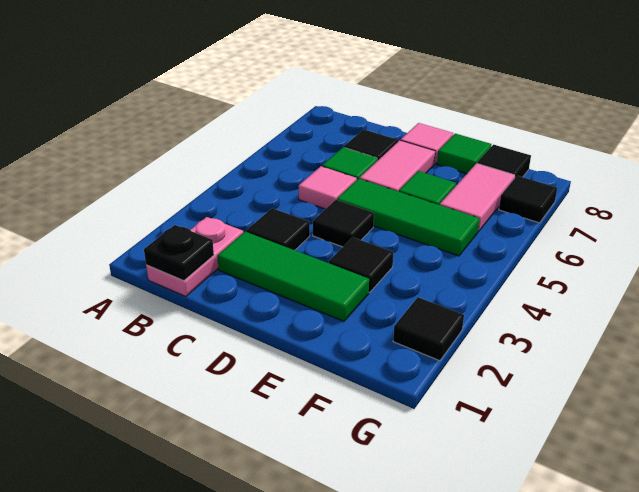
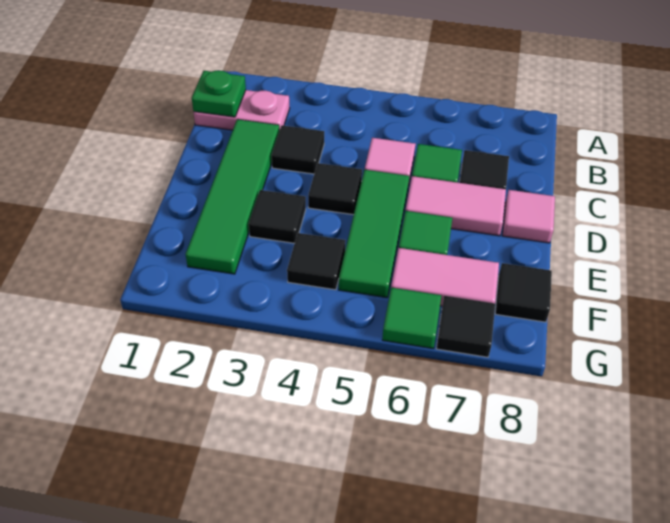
black plate B1 level 2 -> green plate B1 level 2
green tile C2:E2 level 1 -> green tile C2:F2 level 1
green tile E8 level 1 -> green tile G6 level 1
black tile G2 level 1 -> black tile F4 level 1

